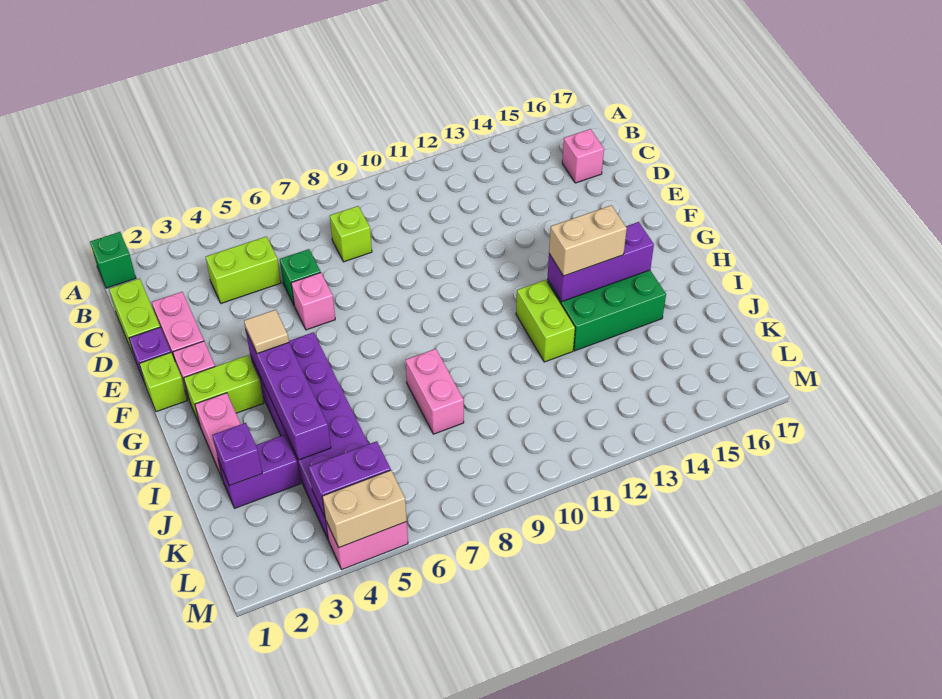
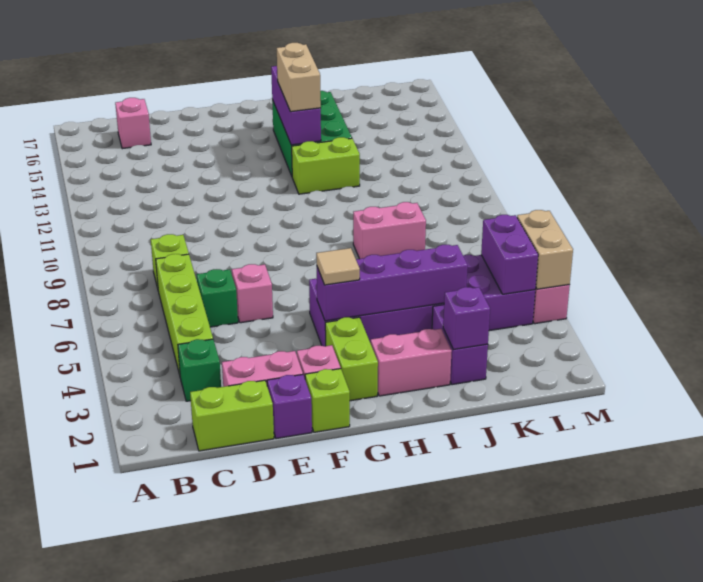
green brick A1 level 1 -> green brick C3 level 1
lime brick C4:C5 level 1 -> lime brick C4:C7 level 1

